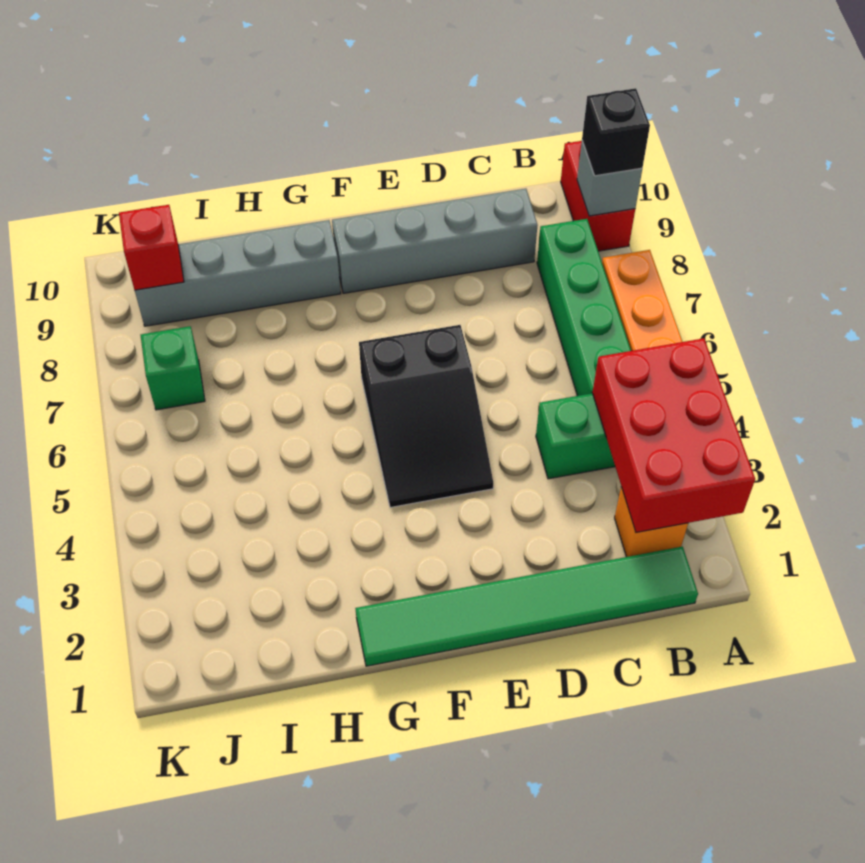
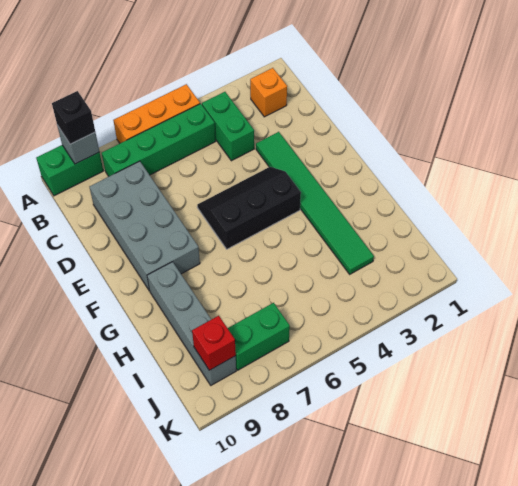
red brick A2:B4 level 2 -> none
red brick A9:A10 level 1 -> green brick A9:A10 level 1
green tile B1:G1 level 1 -> green tile D3:I3 level 1
grey brick C9:F9 level 1 -> grey brick C8:F9 level 1
black slope E4:F6 level 1 top 6 -> black slope E4:F6 level 1 top F
green brick J7 level 1 -> green brick J7:J8 level 1

